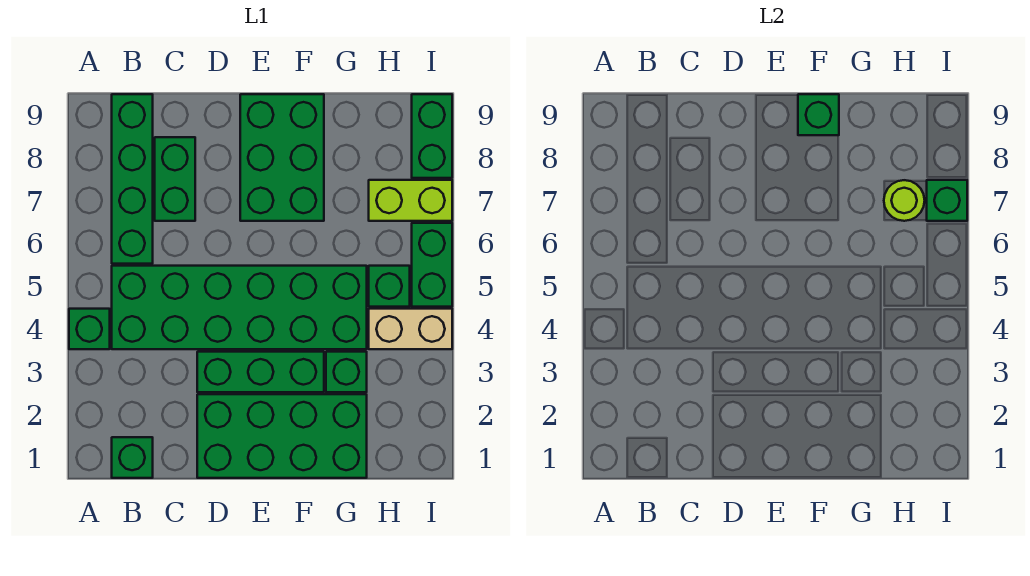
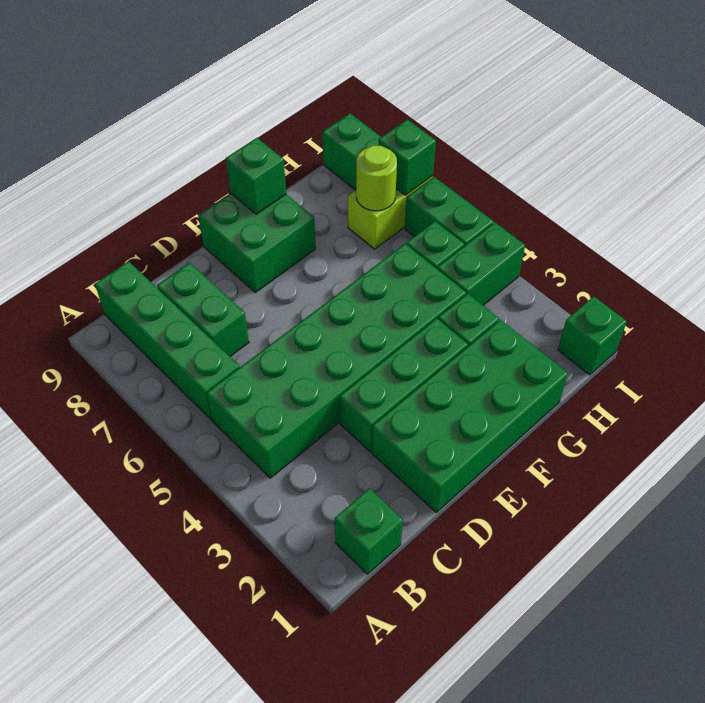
green brick A4 level 1 -> green brick I1 level 1
green brick E7:F9 level 1 -> green brick E8:F9 level 1
tan brick H4:I4 level 1 -> green brick H4:I4 level 1

